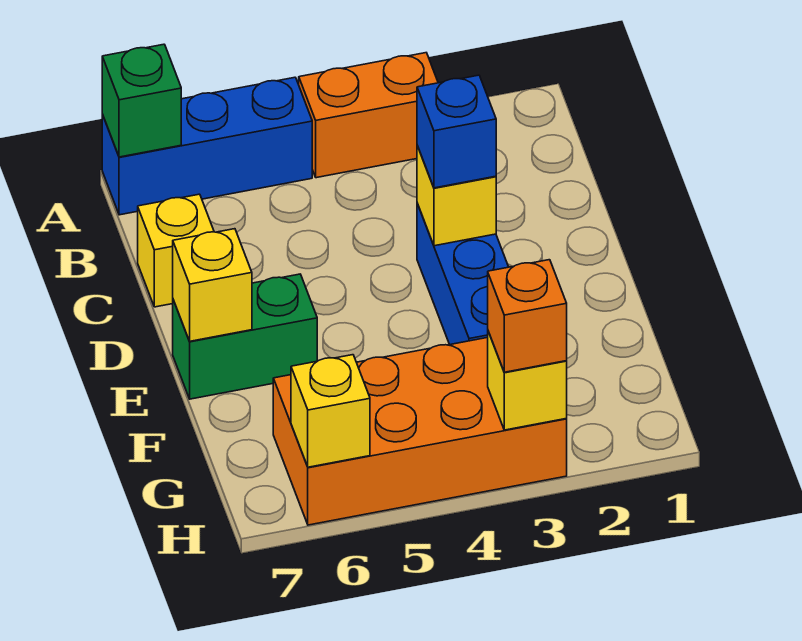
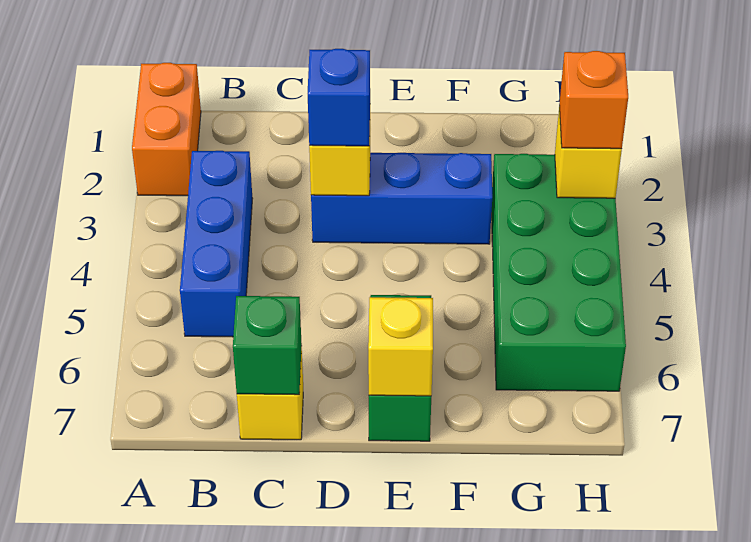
orange brick A3:A4 level 1 -> orange brick A1:A2 level 1
blue brick A5:A7 level 1 -> blue brick B3:B5 level 1
green brick A7 level 2 -> green brick C7 level 2
orange brick G3:H6 level 1 -> green brick G3:H6 level 1
yellow brick H6 level 2 -> none

